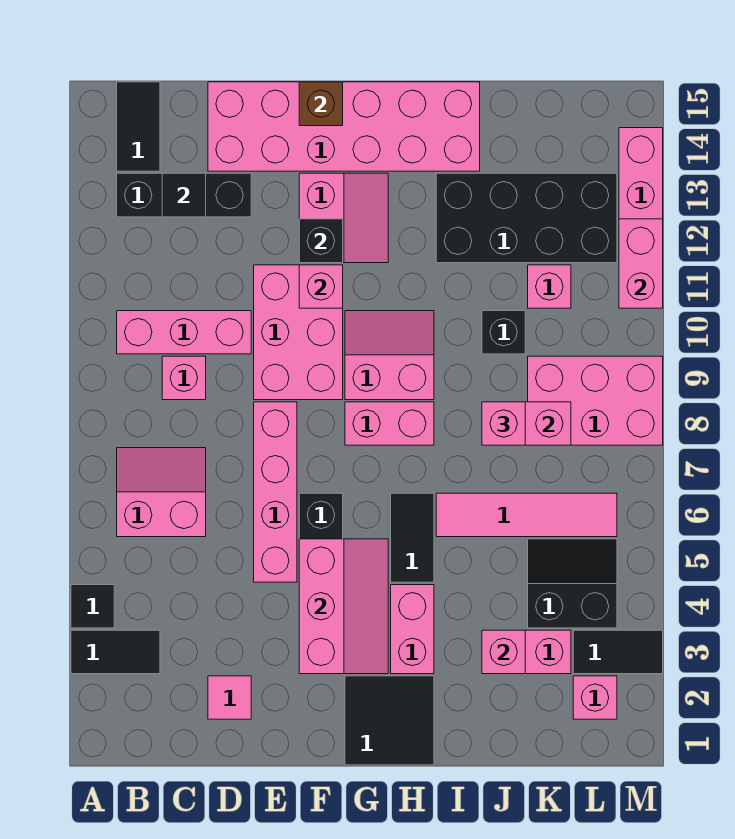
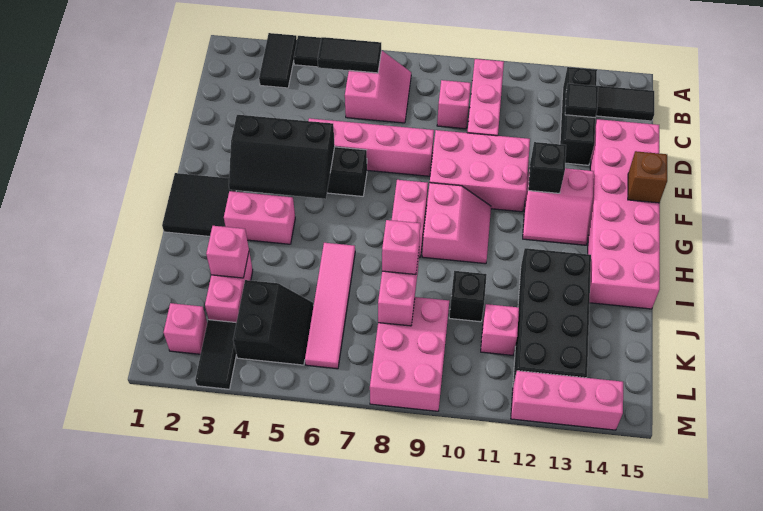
pink tile D2 level 1 -> none
pink slope F3:G5 level 2 top F -> black slope F3:G5 level 2 top F
pink brick F11 level 2 -> none
black tile H5:H6 level 1 -> black tile B5:B6 level 2
pink brick M11:M12 level 2 -> none

